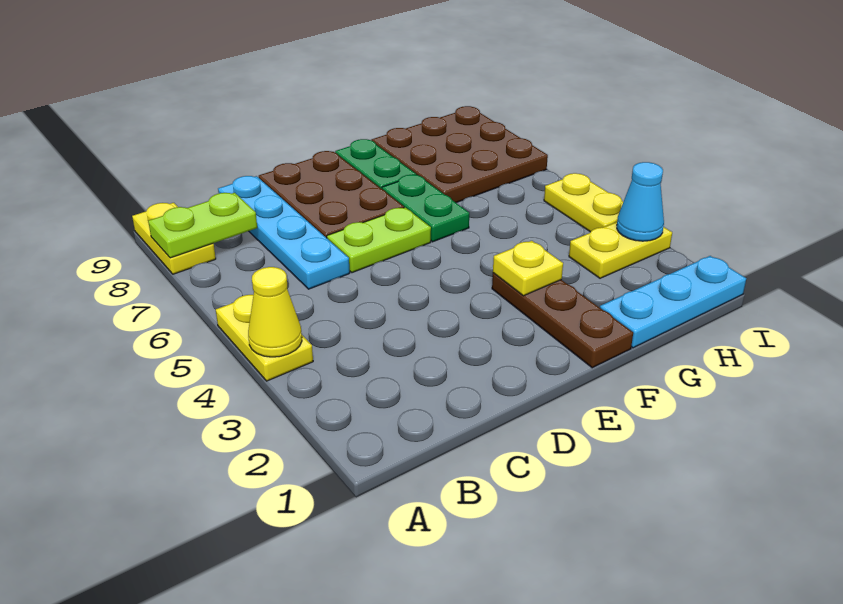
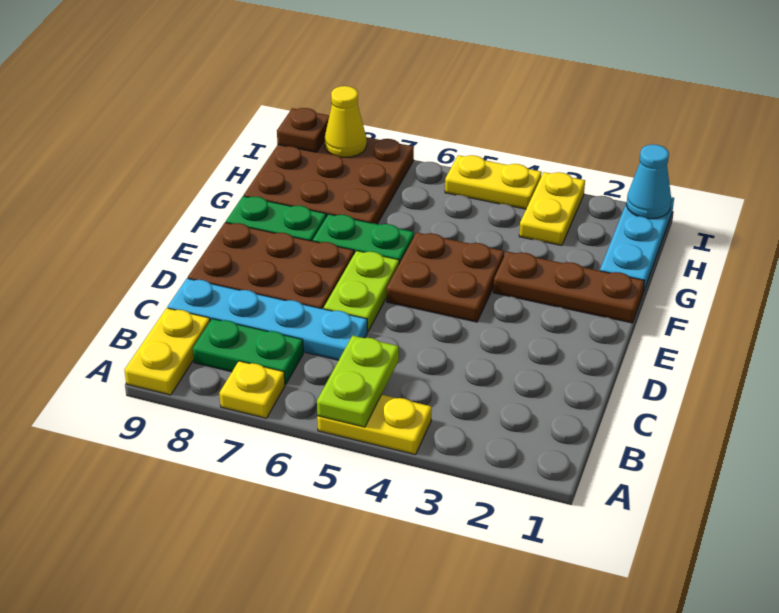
yellow cone A4 level 2 -> yellow cone I8 level 2
yellow plate A8:A9 level 1 -> yellow plate A9:B9 level 1
lime plate A8:B8 level 2 -> lime plate A5:B5 level 2
none -> green plate B7:B8 level 1
none -> brown plate E4:F5 level 1
yellow plate F3 level 2 -> yellow plate A7 level 1
cyan cone I3 level 2 -> cyan cone I1 level 2
none -> brown plate I9 level 2

